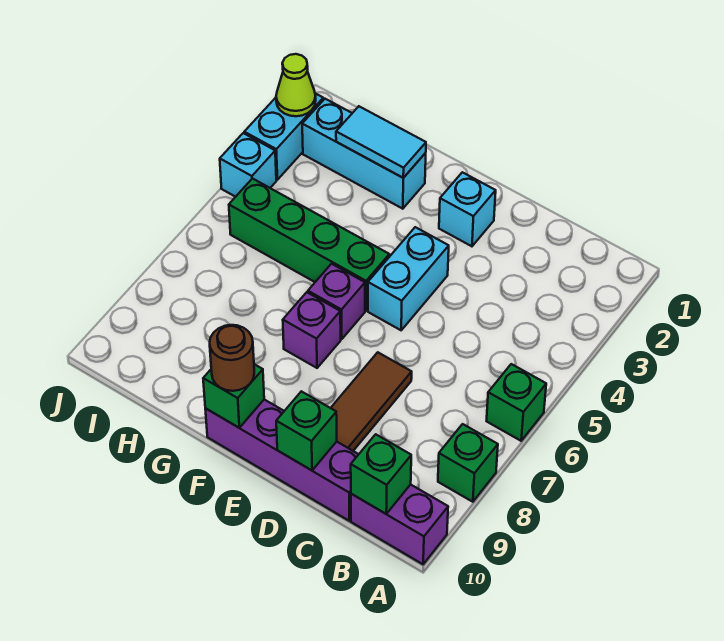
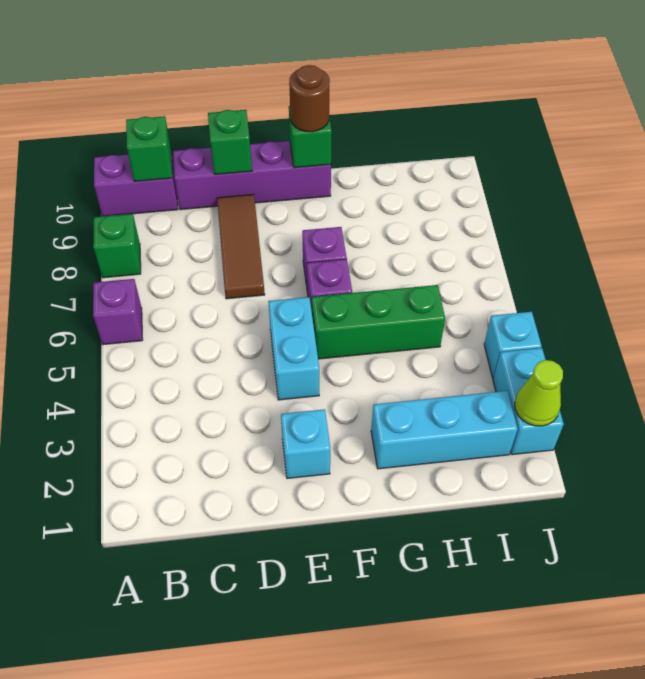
green brick A6 level 1 -> purple brick A6 level 1
green brick F5:I5 level 1 -> green brick F5:H5 level 1
cyan tile G2:H2 level 2 -> none

